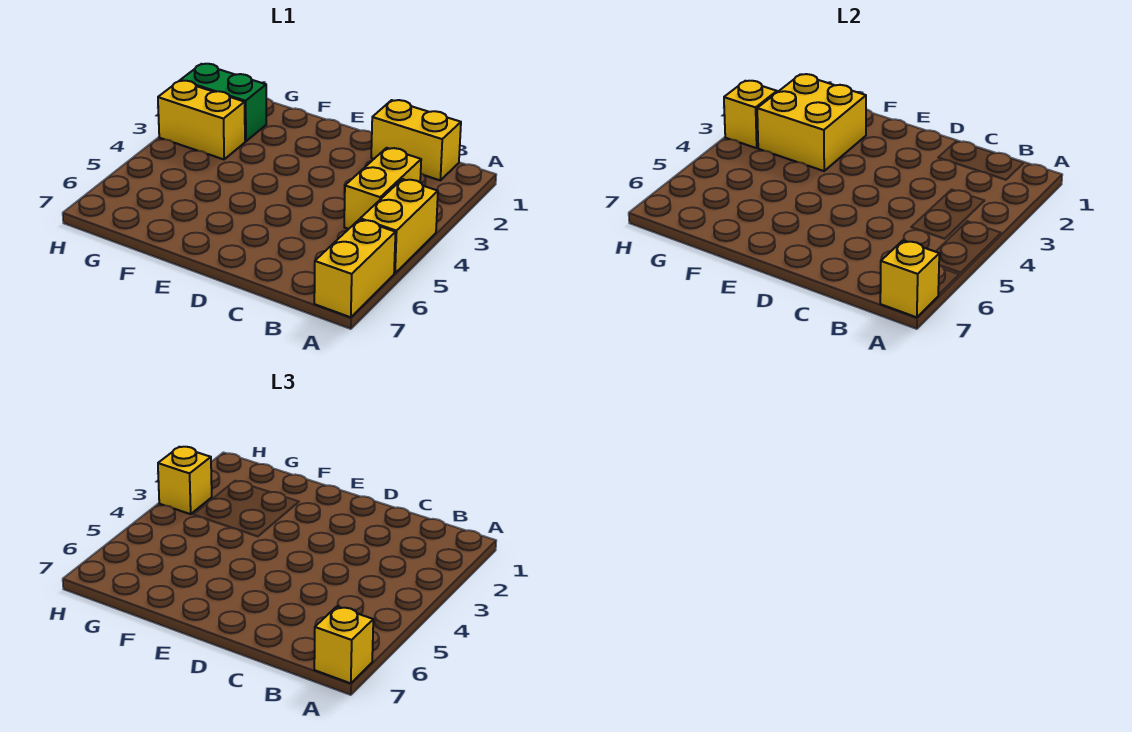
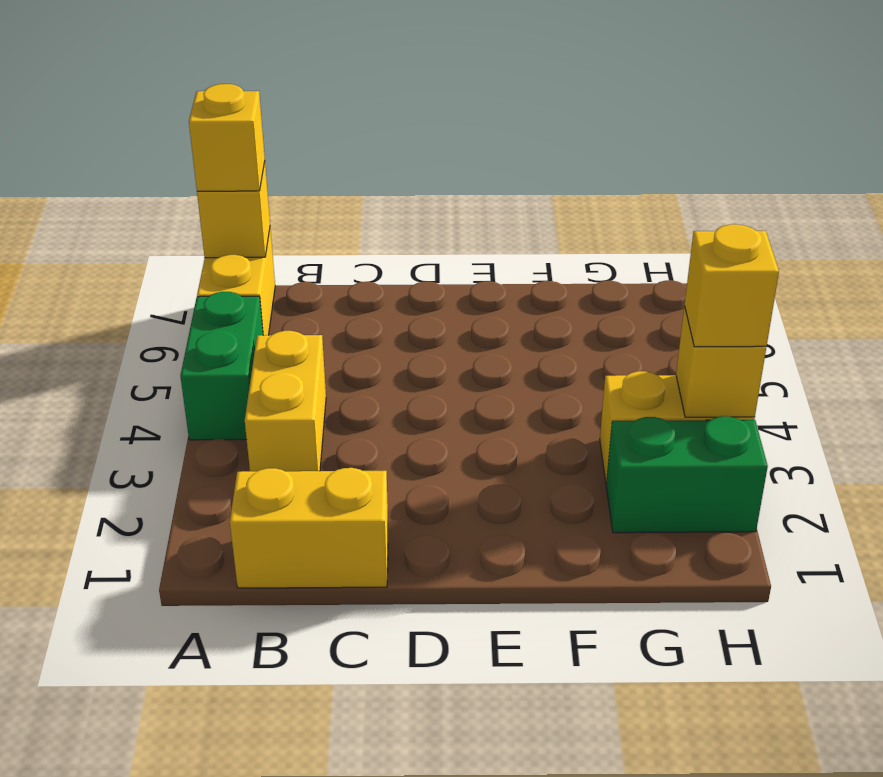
yellow brick A4:A5 level 1 -> green brick A4:A5 level 1
yellow brick F2:G3 level 2 -> none

